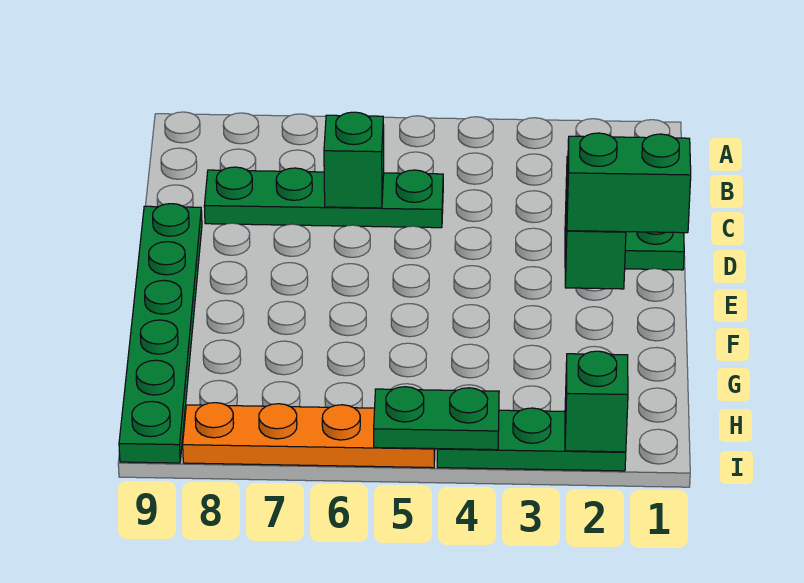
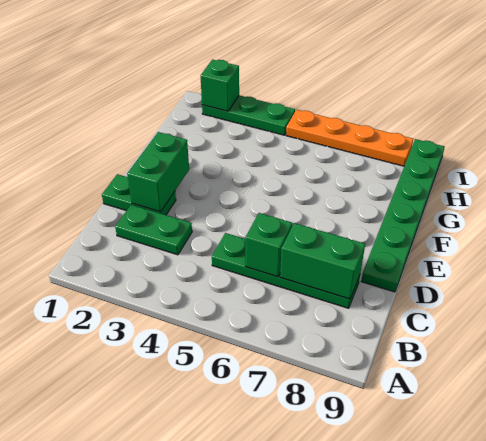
green brick E1:E2 level 3 -> green brick C7:C8 level 2
green plate I4:I5 level 2 -> green plate C2:C3 level 1

